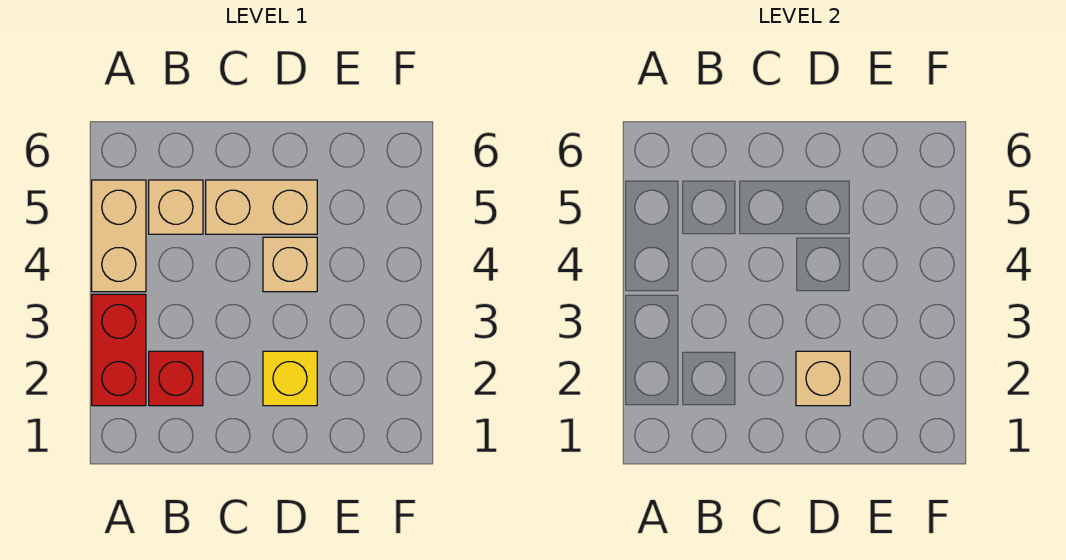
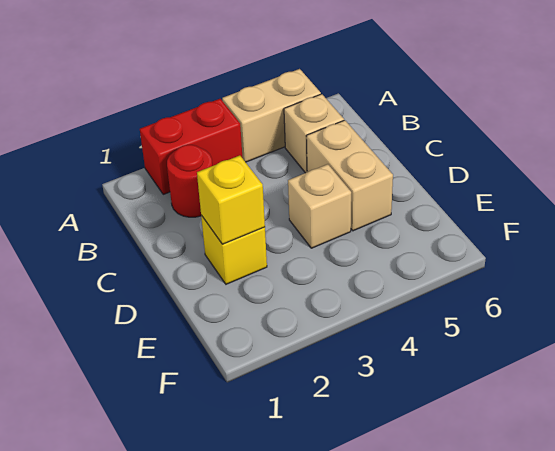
red brick B2 level 1 -> red round brick B2 level 1
tan brick D2 level 2 -> yellow brick D2 level 2

